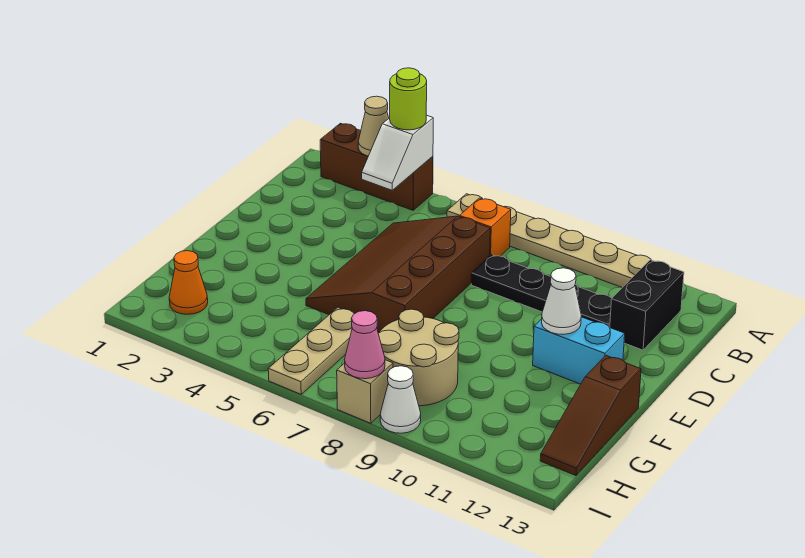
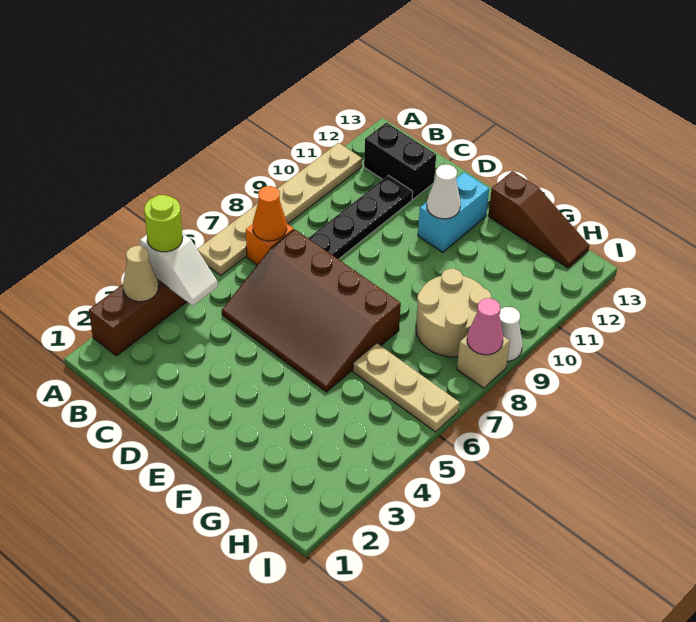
orange cone H2 level 1 -> orange cone B7 level 2

